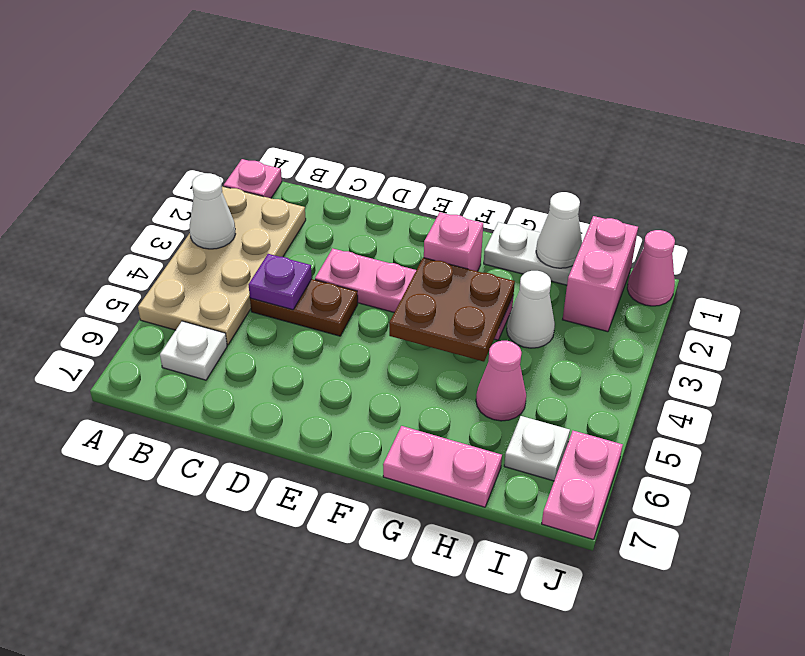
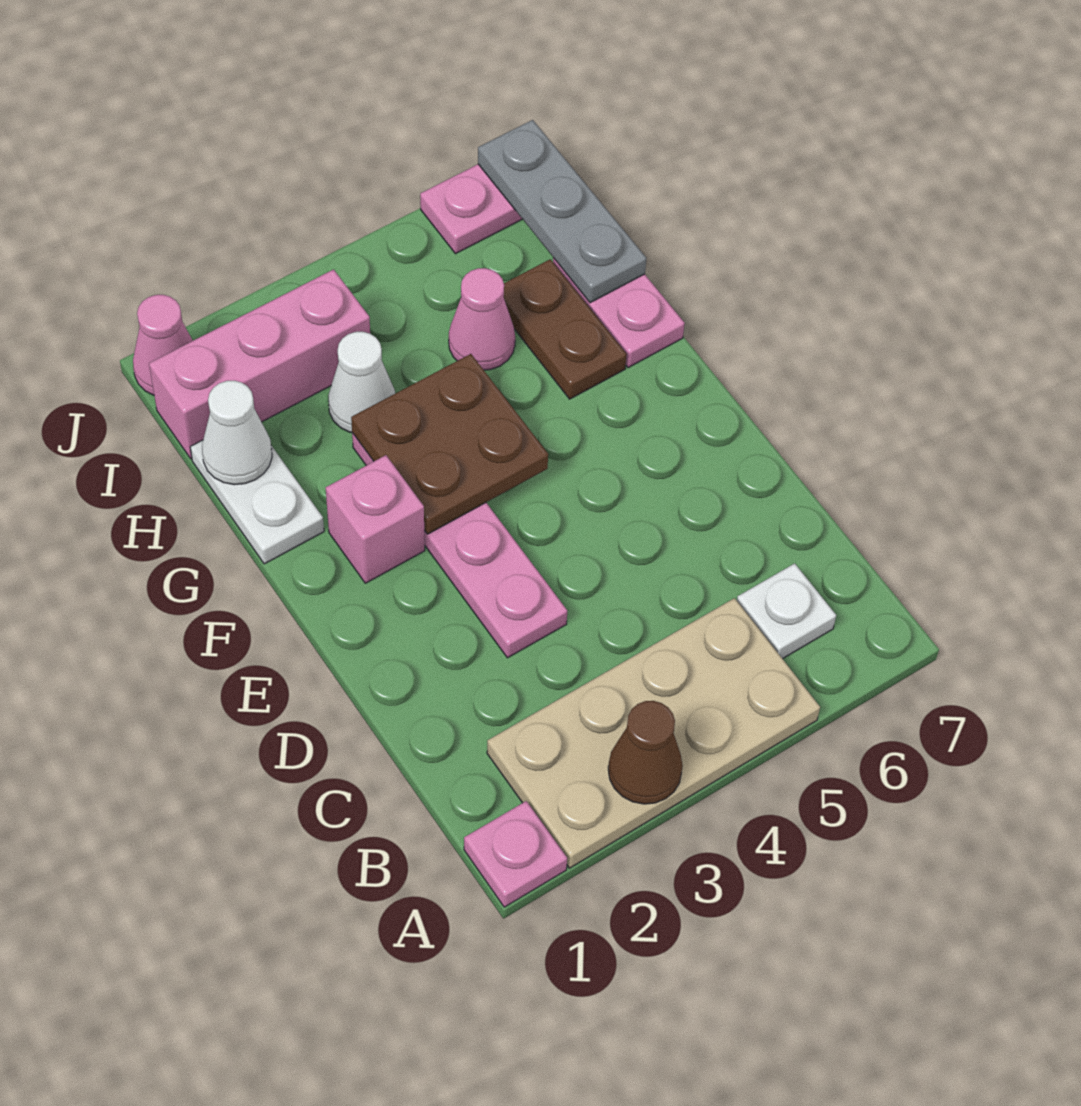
white cone A3 level 2 -> brown cone A3 level 2
brown plate C4:D4 level 1 -> brown plate G6:H6 level 1
purple plate C4 level 2 -> none
none -> grey plate H7:J7 level 2
pink brick I1:I2 level 1 -> pink brick I1:I3 level 1
white plate I6 level 1 -> none

